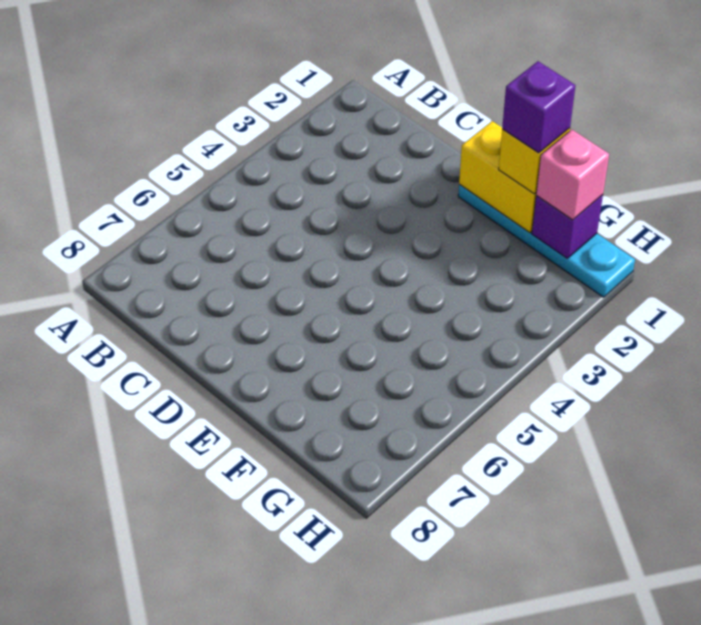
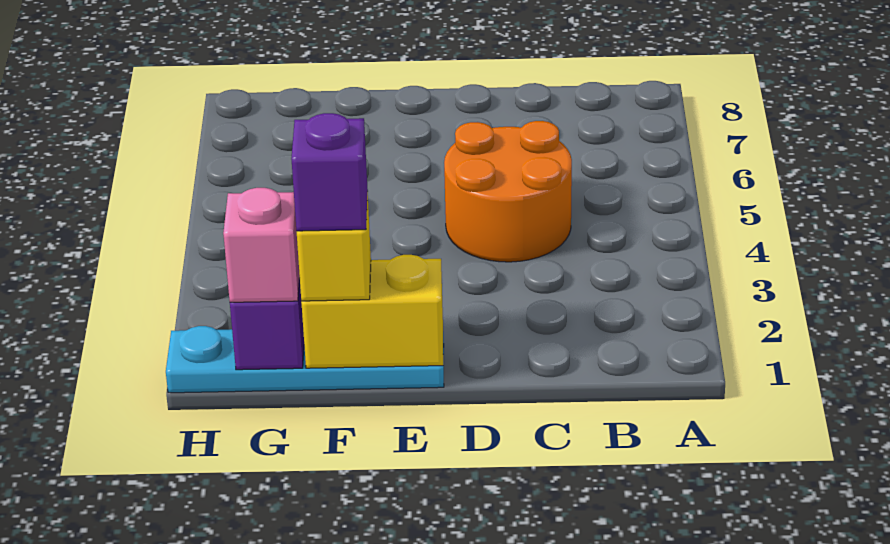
none -> orange round brick C4:D5 level 1

